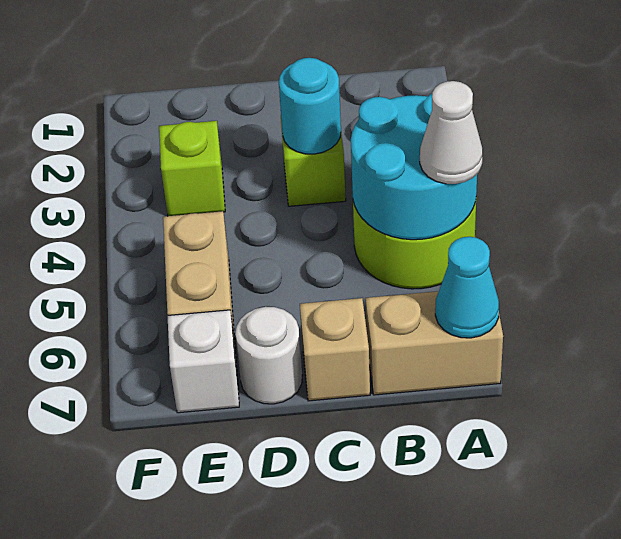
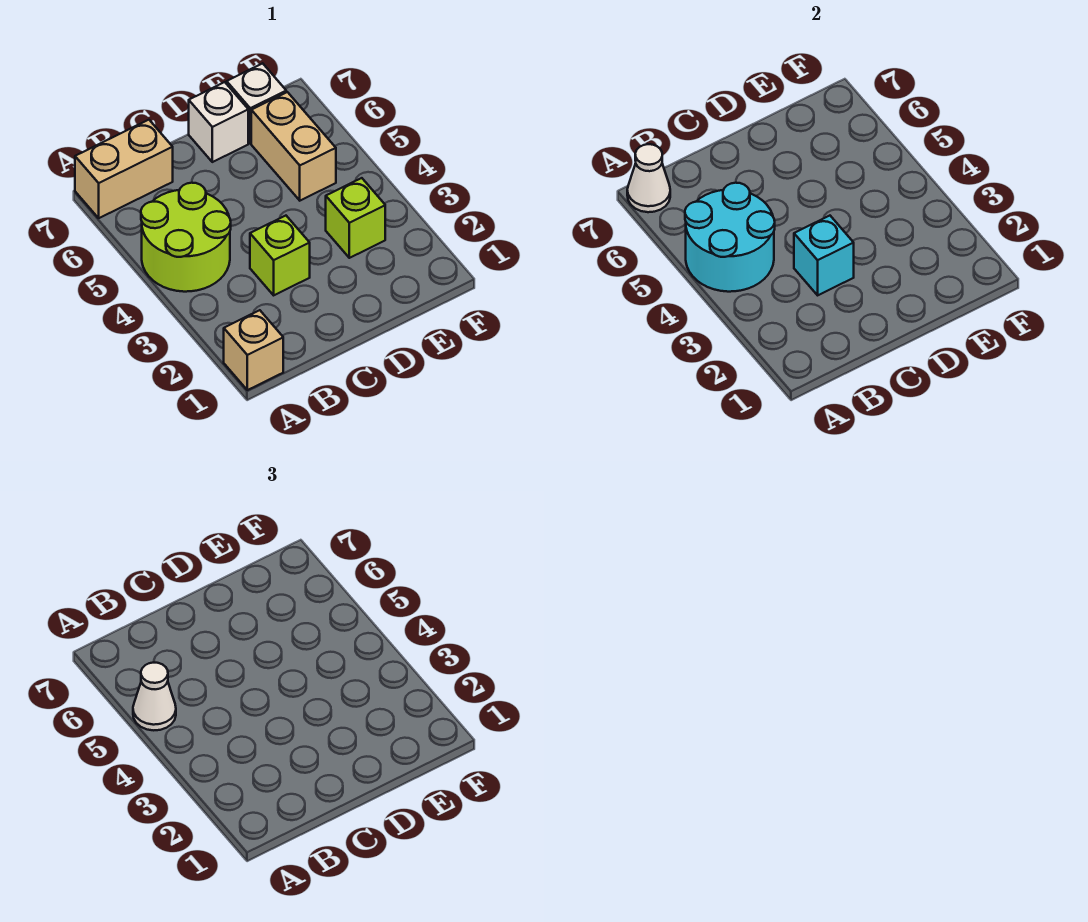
cyan cone A7 level 2 -> white cone A7 level 2
cyan round brick C3 level 2 -> cyan brick C3 level 2
tan brick C7 level 1 -> tan brick A1 level 1
white round brick D7 level 1 -> white brick D7 level 1

